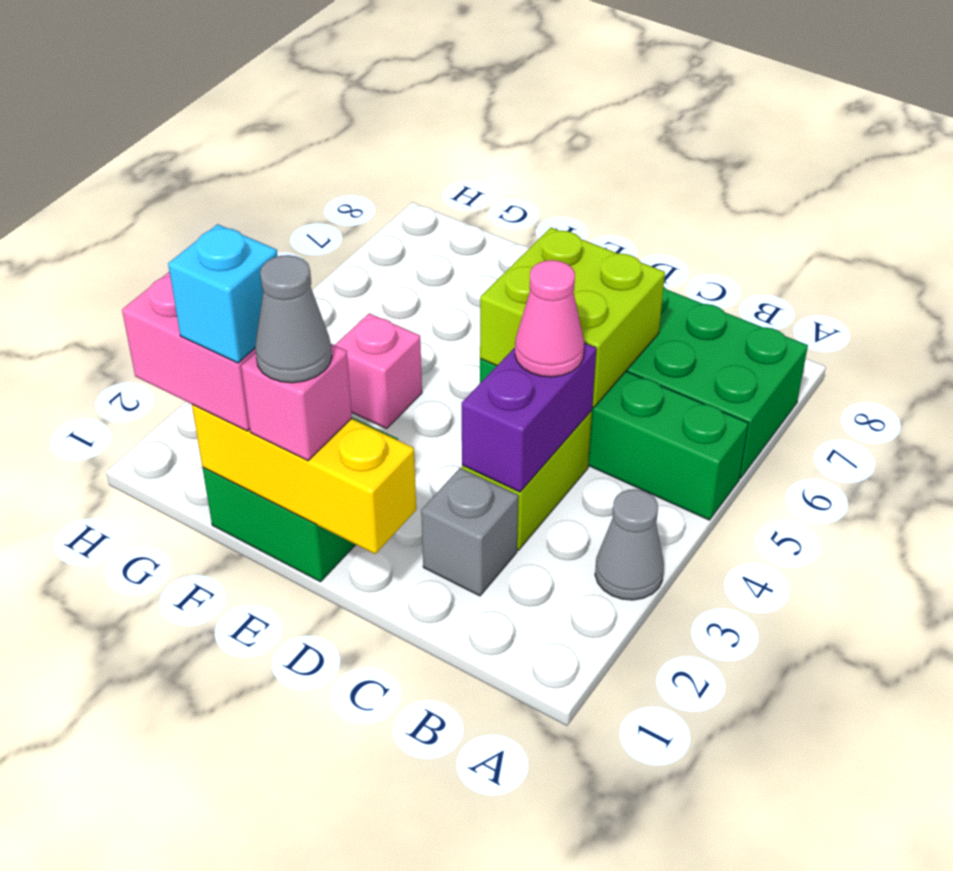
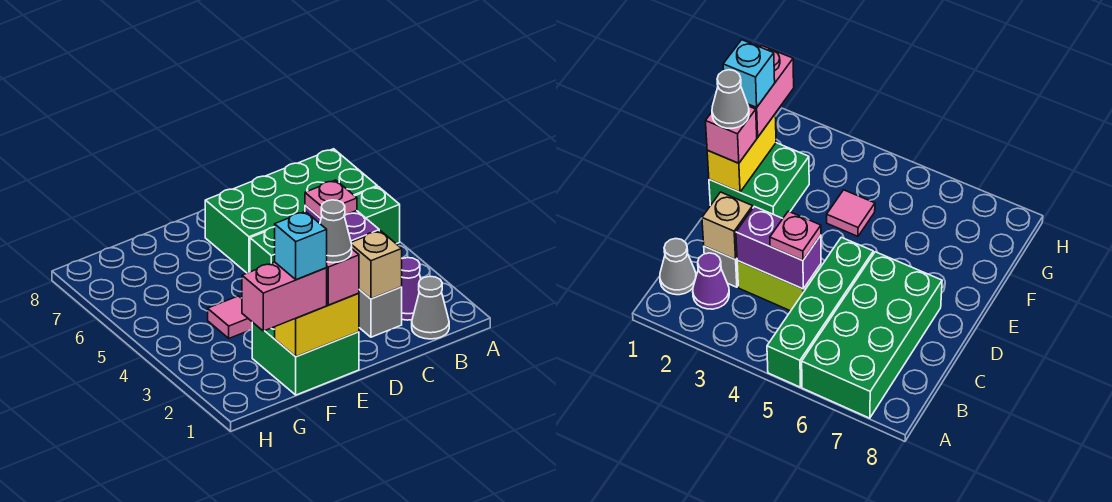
grey cone A3 level 1 -> grey cone B1 level 1
none -> purple cone B2 level 1
none -> tan brick C2 level 2
pink cone C4 level 3 -> pink plate C4 level 3
lime brick C5:D6 level 2 -> none
yellow brick D1:F1 level 2 -> yellow brick E1:F1 level 2
pink brick F4 level 1 -> pink tile F4 level 1

